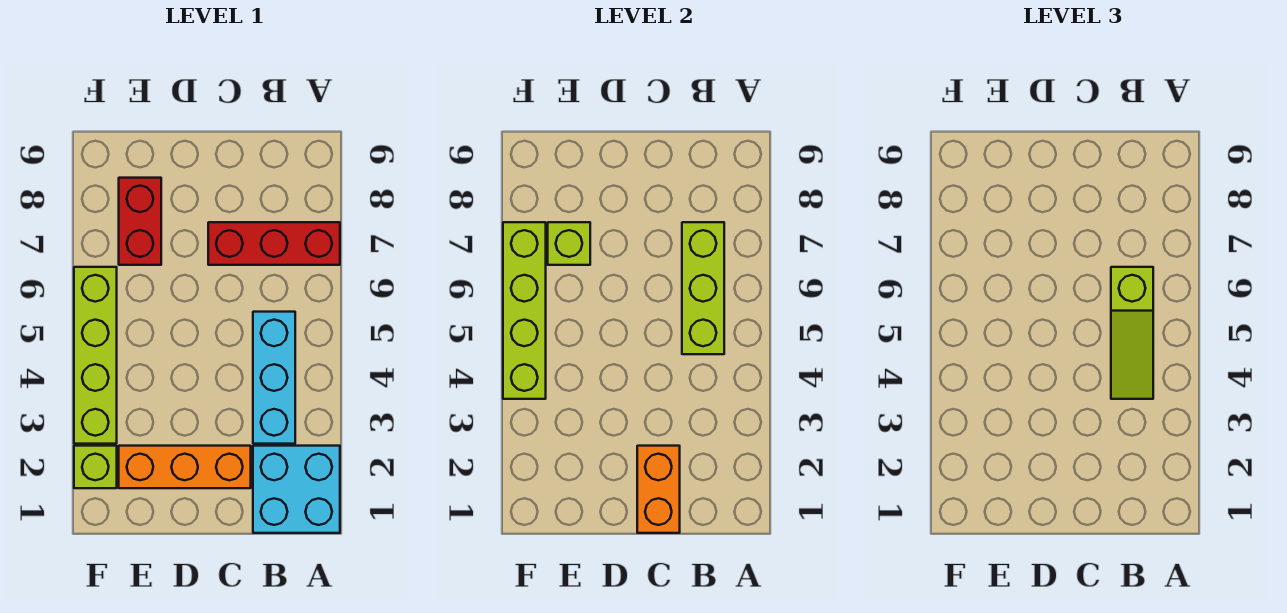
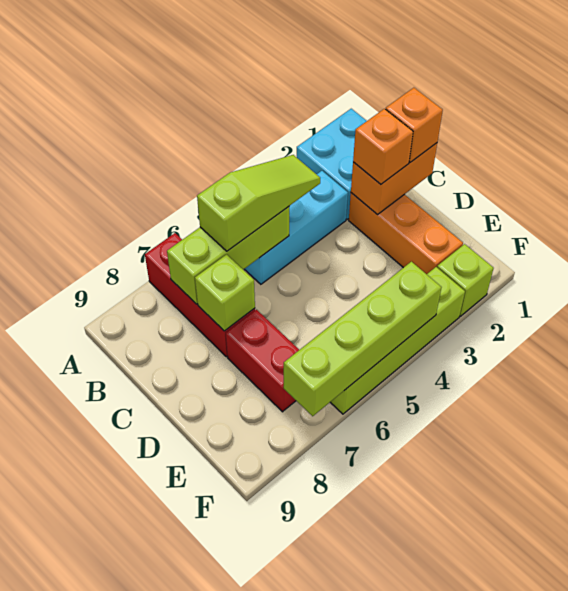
none -> orange brick C1 level 3
none -> orange brick C2 level 3
red brick E7:E8 level 1 -> red brick D7:E7 level 1
lime brick E7 level 2 -> lime brick C7 level 2

